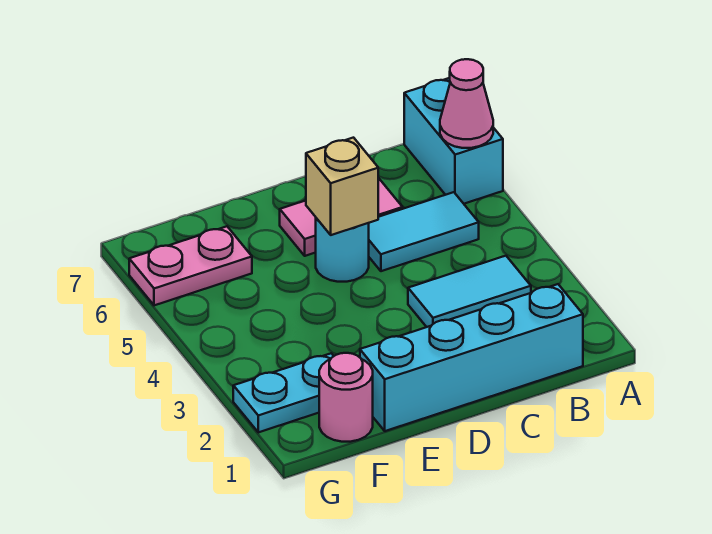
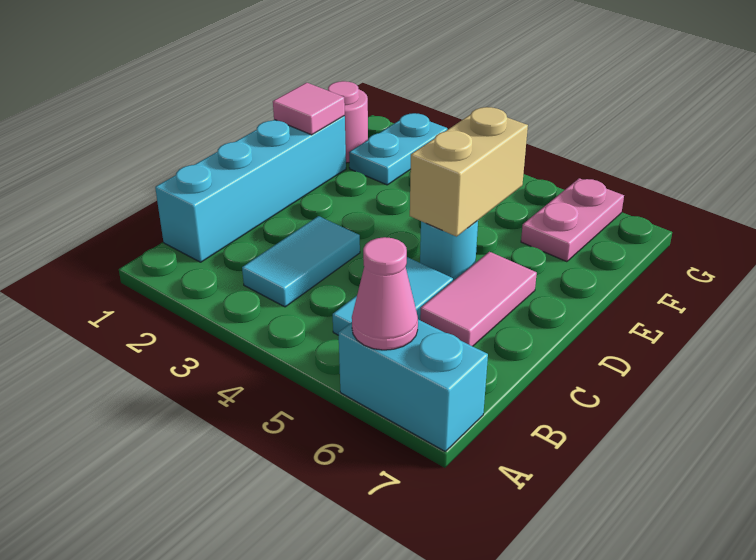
tan brick D5 level 2 -> tan brick D5:E5 level 2
none -> pink tile E1 level 2

